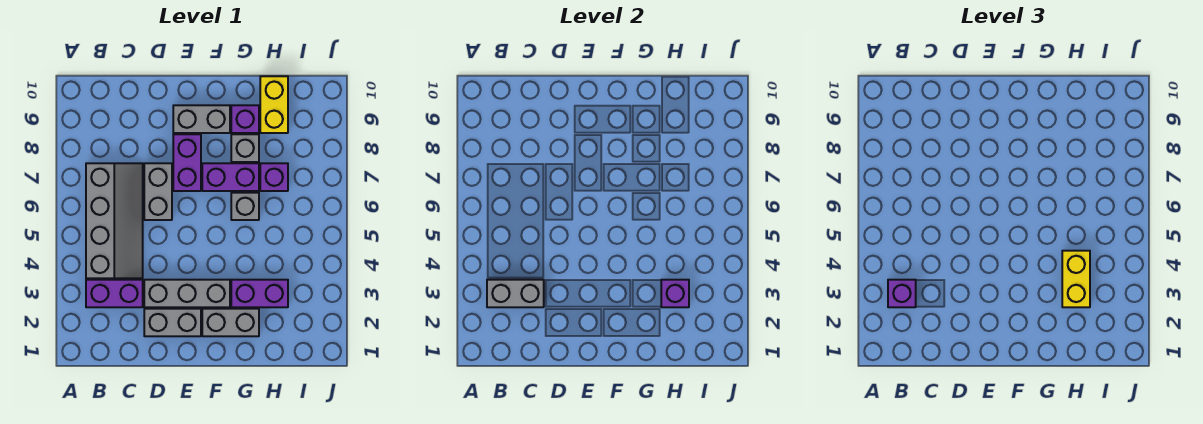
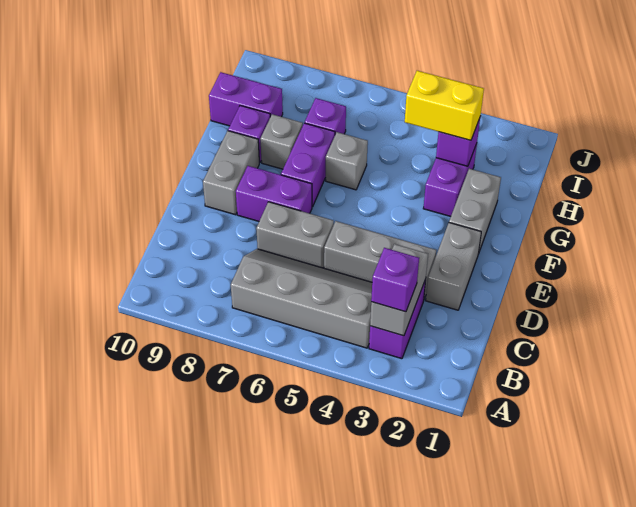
grey brick D3:F3 level 1 -> grey brick D3:D5 level 1
yellow brick H9:H10 level 1 -> purple brick H9:H10 level 1

